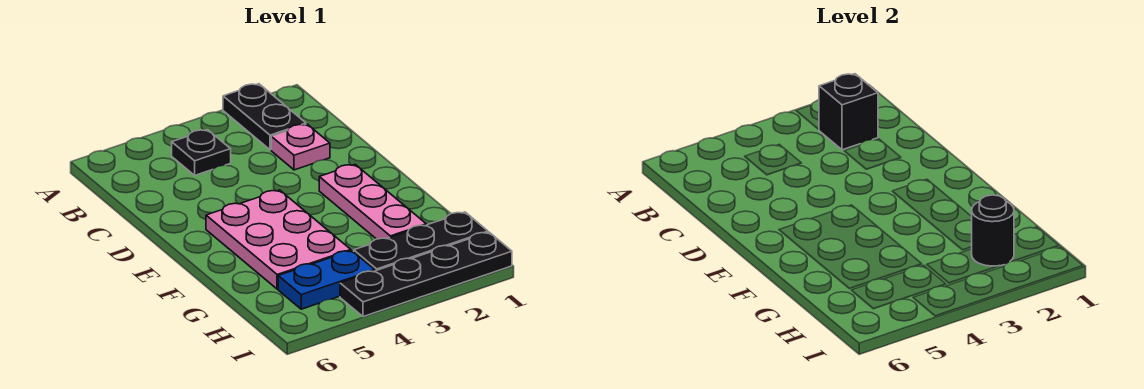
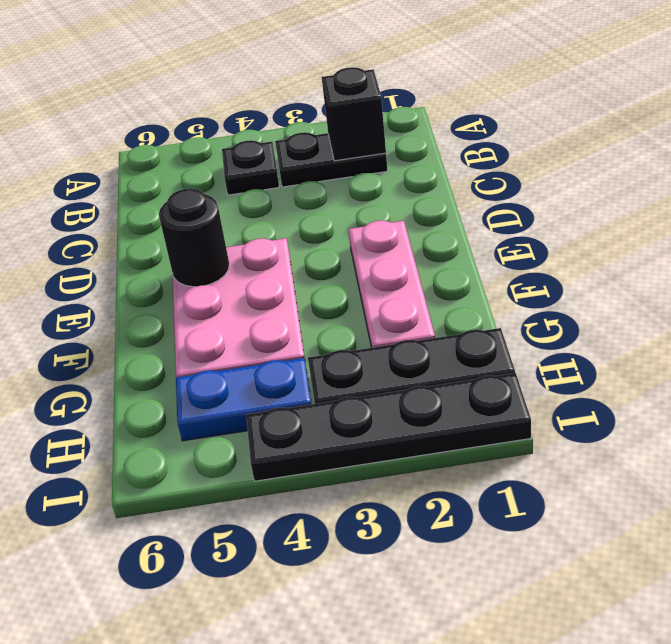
black plate A2:B2 level 1 -> black plate B2:B3 level 1
pink plate C2 level 1 -> none
black round brick H2 level 2 -> black round brick E5 level 2

